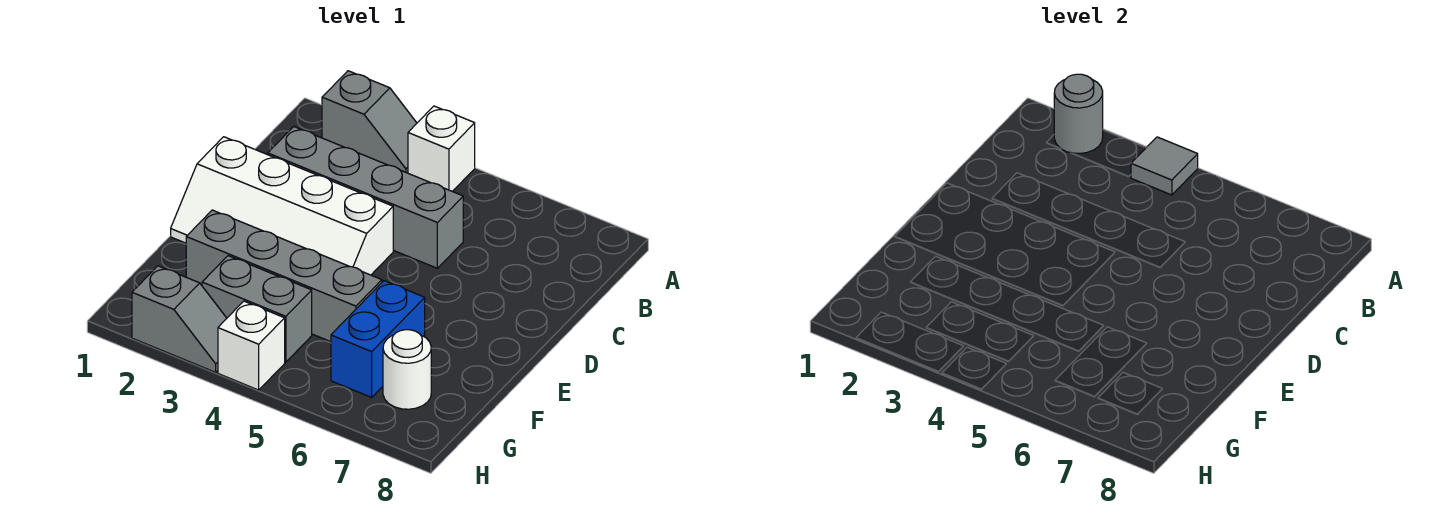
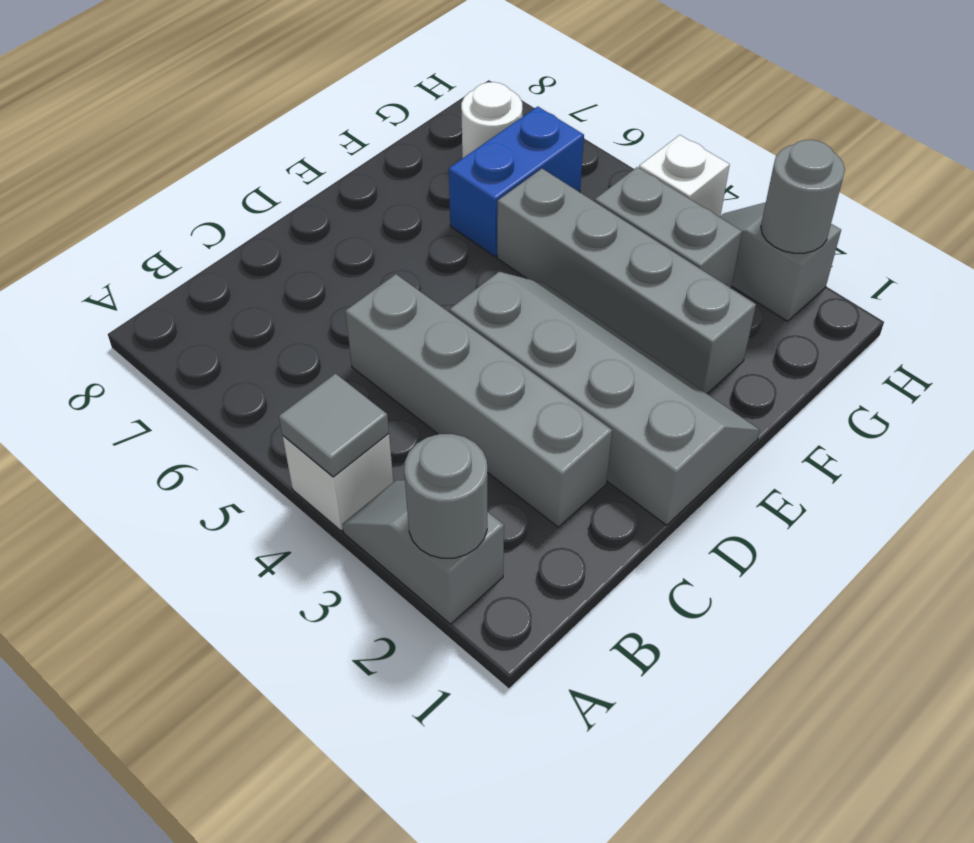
white slope D1:E4 level 1 top D -> grey slope D1:E4 level 1 top D
none -> grey round brick H2 level 2

